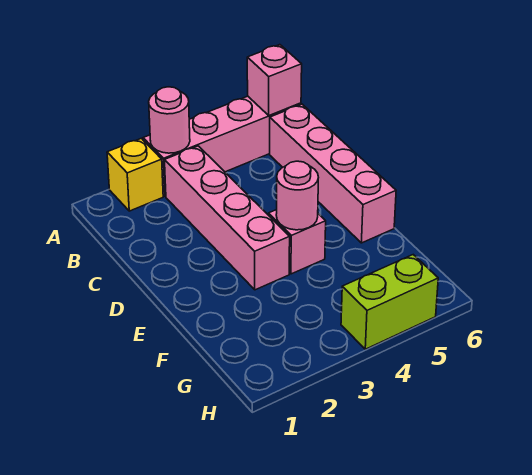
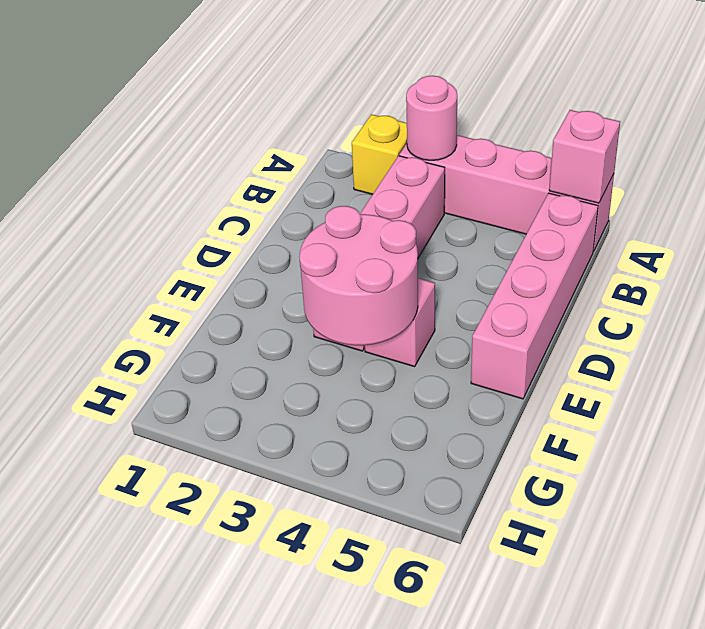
pink round brick E4 level 2 -> pink round brick E3:F4 level 2
lime brick H4:H5 level 1 -> none

